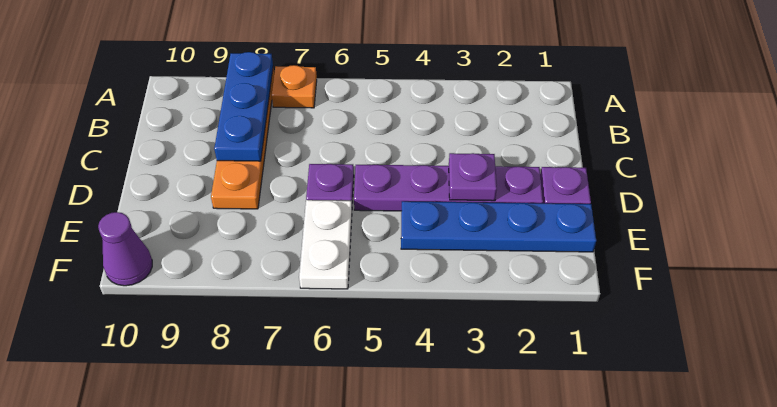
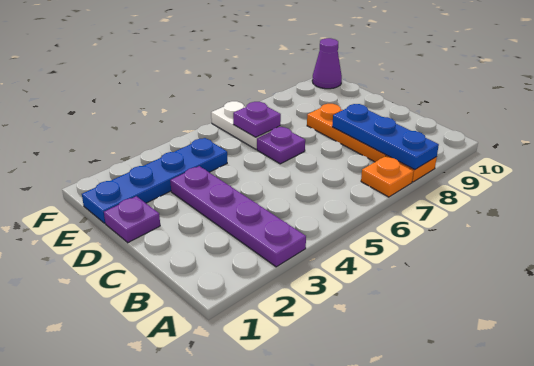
purple plate D2:D5 level 1 -> purple plate A3:D3 level 1
purple plate D3 level 2 -> purple plate E6 level 2

